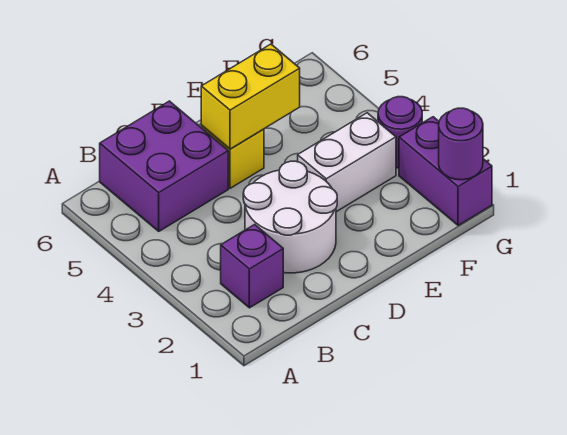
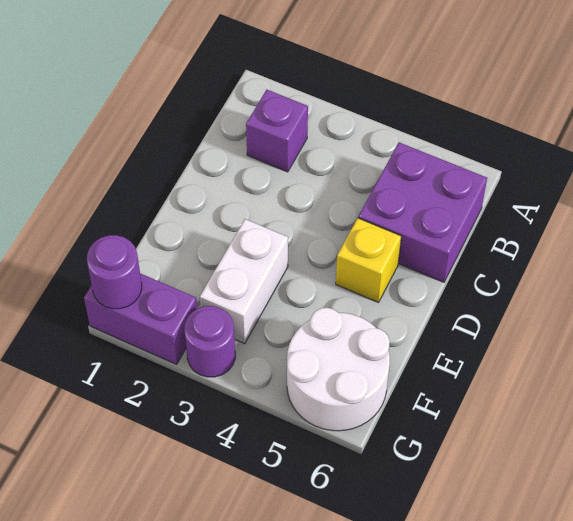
white round brick C2:D3 level 1 -> white round brick F5:G6 level 1
yellow brick D5:E5 level 2 -> none

